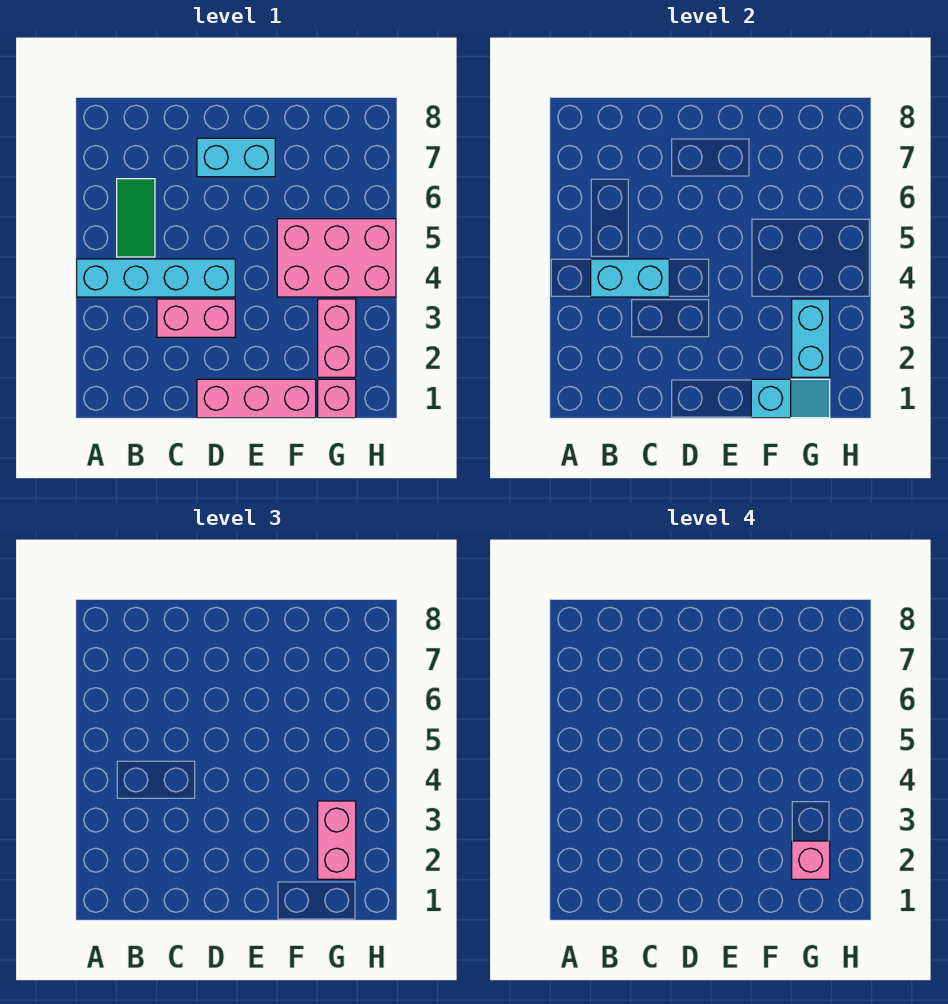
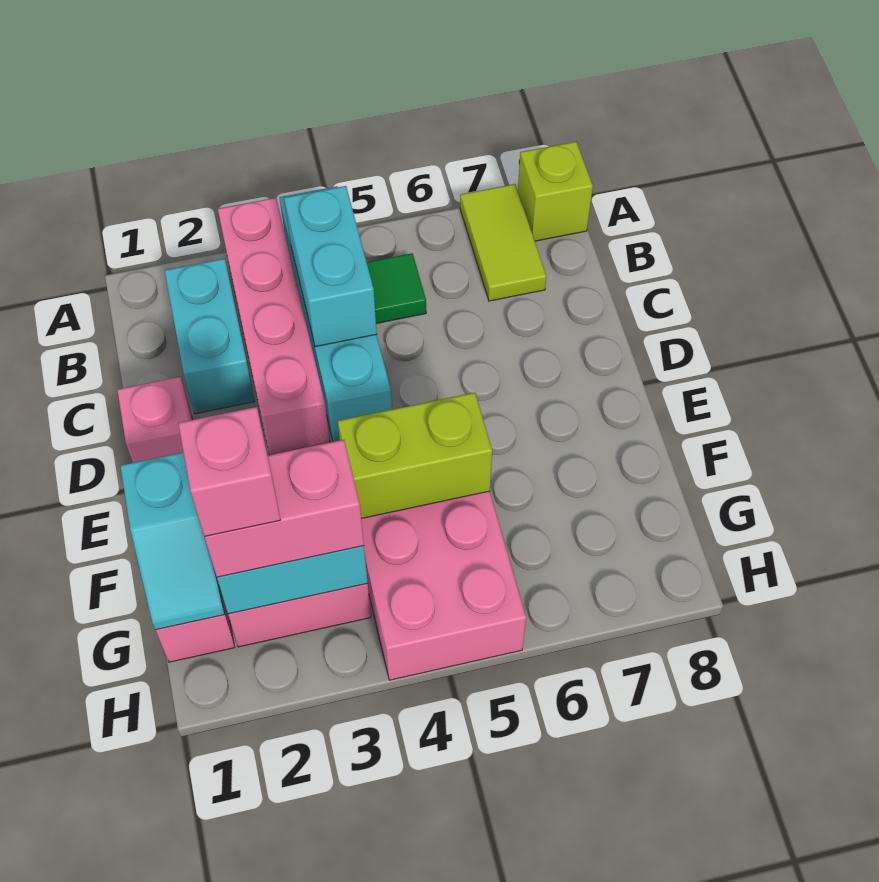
none -> lime tile A7:B7 level 1
none -> lime brick A8 level 1
green tile B5:B6 level 1 -> green tile B5 level 1
pink brick C3:D3 level 1 -> pink brick A3:D3 level 1
pink brick D1:F1 level 1 -> pink brick D1 level 1
cyan brick D7:E7 level 1 -> cyan brick B2:C2 level 1
none -> lime brick F4:F5 level 2

